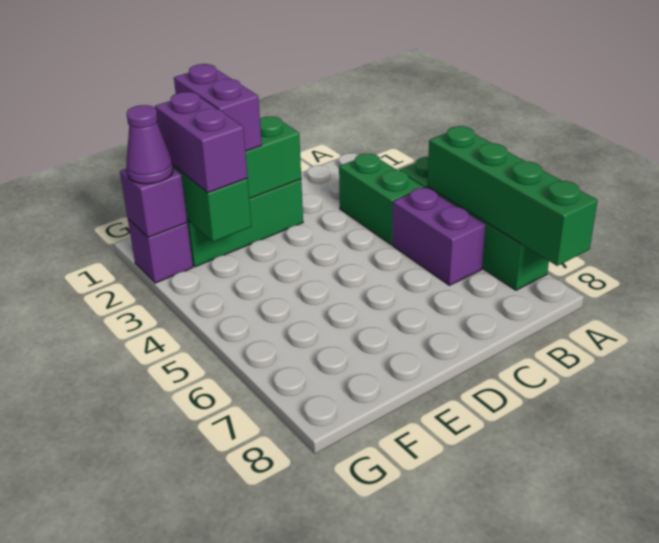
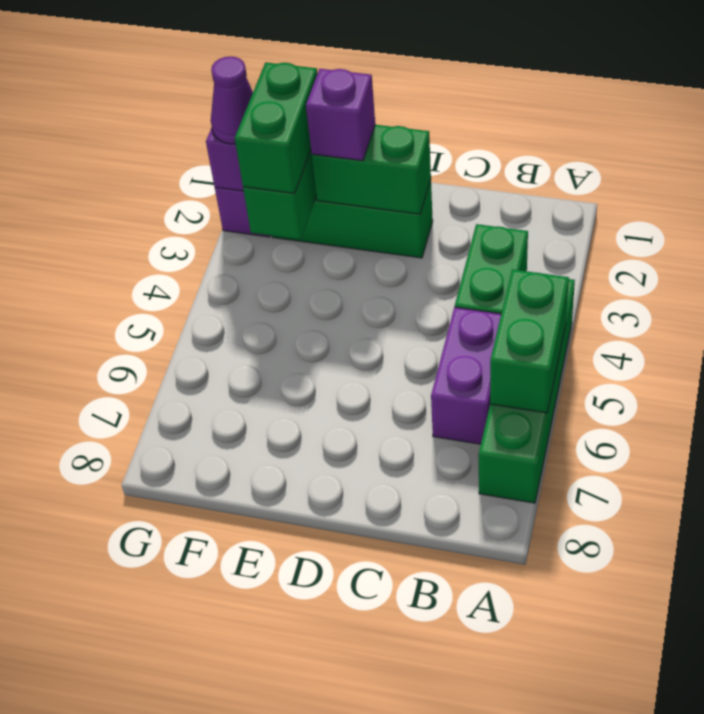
green brick A5:A8 level 2 -> green brick A5:A6 level 2
purple brick E1:E2 level 3 -> purple brick E2 level 3
purple brick F2:F3 level 3 -> green brick F2:F3 level 3

